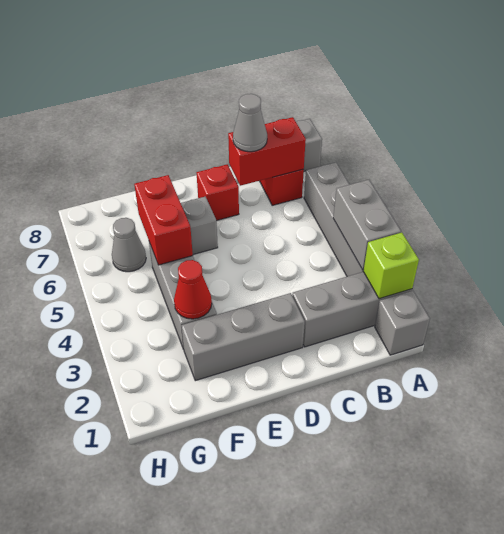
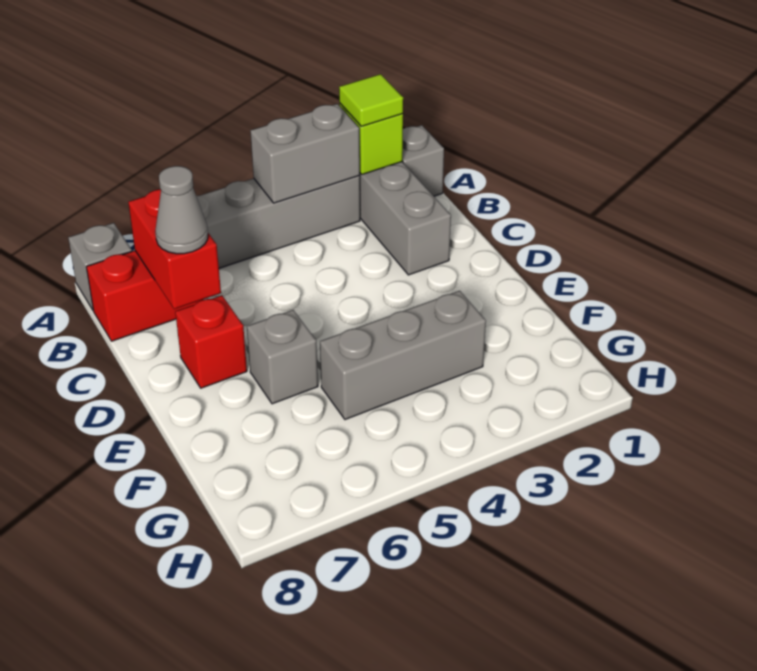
none -> lime tile A2 level 3
grey brick D2:F2 level 1 -> none
red cone F3 level 2 -> none
red brick F5:F6 level 2 -> none
grey cone G6 level 1 -> none

